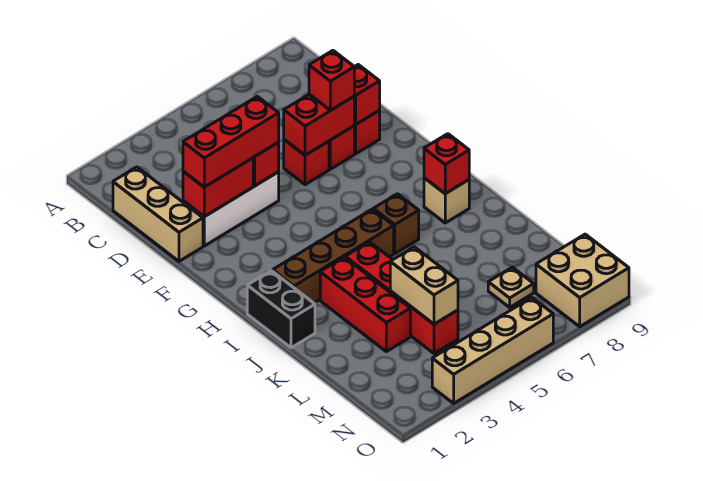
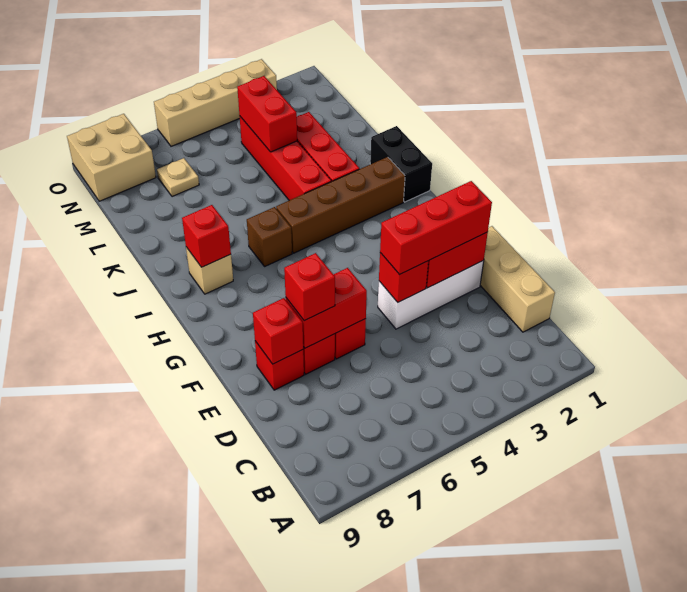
tan brick L4:M4 level 2 -> red brick L4:M4 level 2

